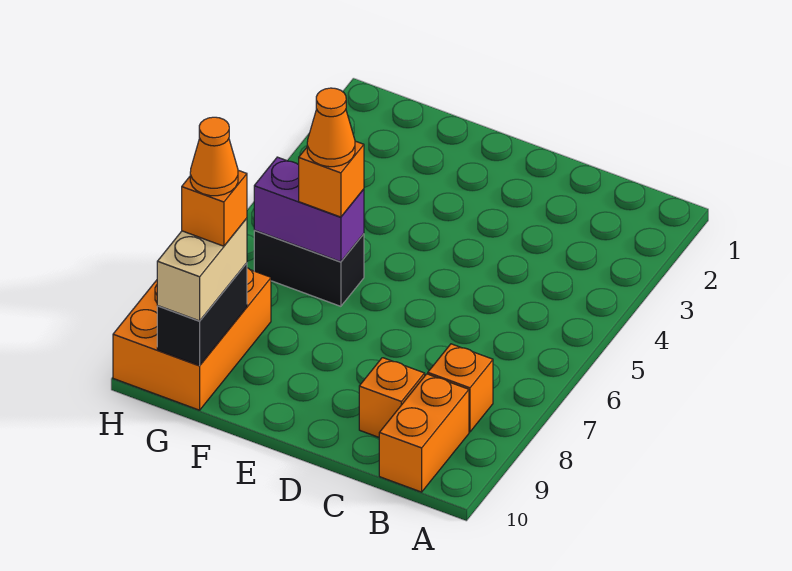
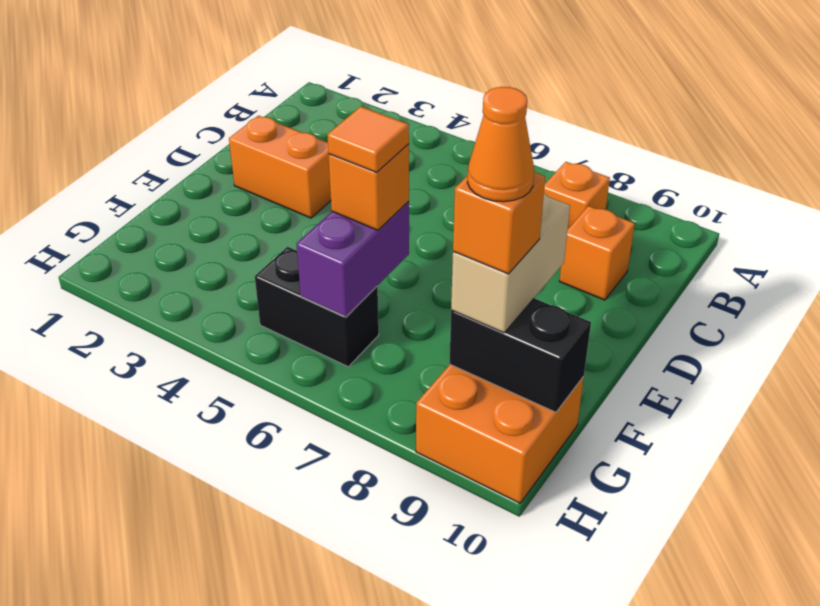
orange brick B9:B10 level 1 -> orange brick D2:D3 level 1
black brick F6:G6 level 1 -> black brick G5:G6 level 1
orange cone F6 level 4 -> orange tile F6 level 4
orange brick G8:H10 level 1 -> orange brick G9:H10 level 1
tan brick G9:G10 level 3 -> tan brick F9:G9 level 3

